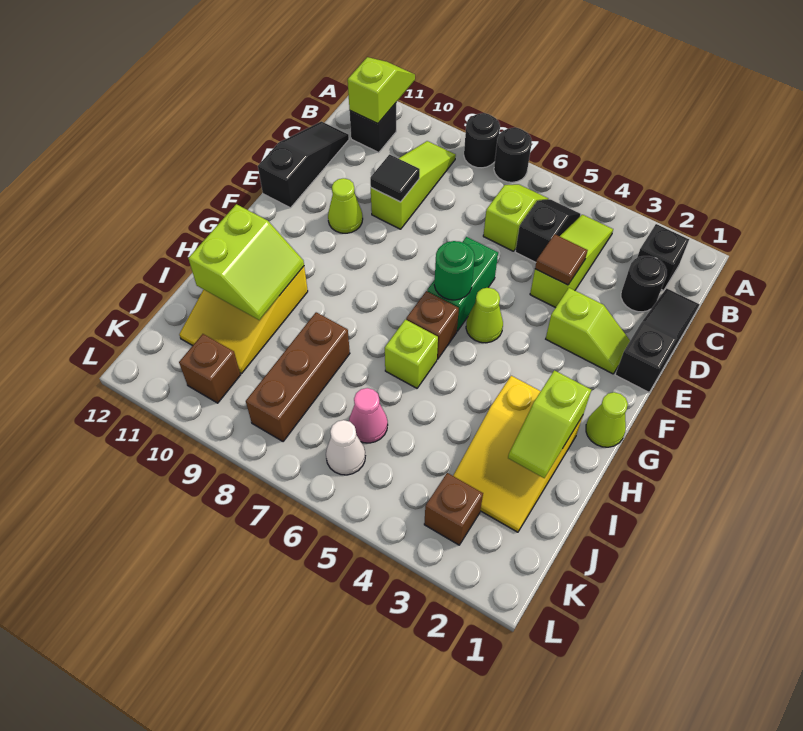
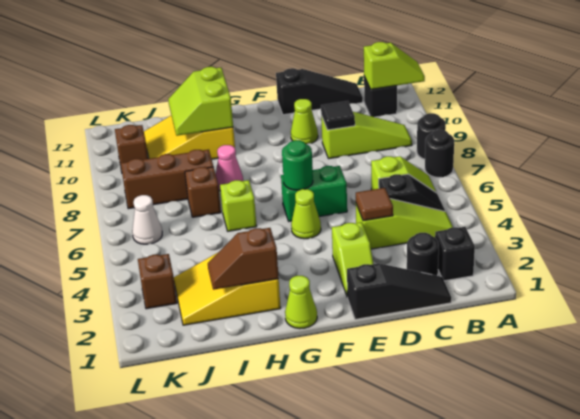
brown brick G6 level 1 -> brown brick I7 level 1
lime slope H2:I2 level 2 top H -> brown slope H2:I2 level 2 top H
lime slope H10:I11 level 2 top 11 -> lime slope H10:I11 level 2 top H
pink cone J6 level 1 -> pink cone H8 level 1

